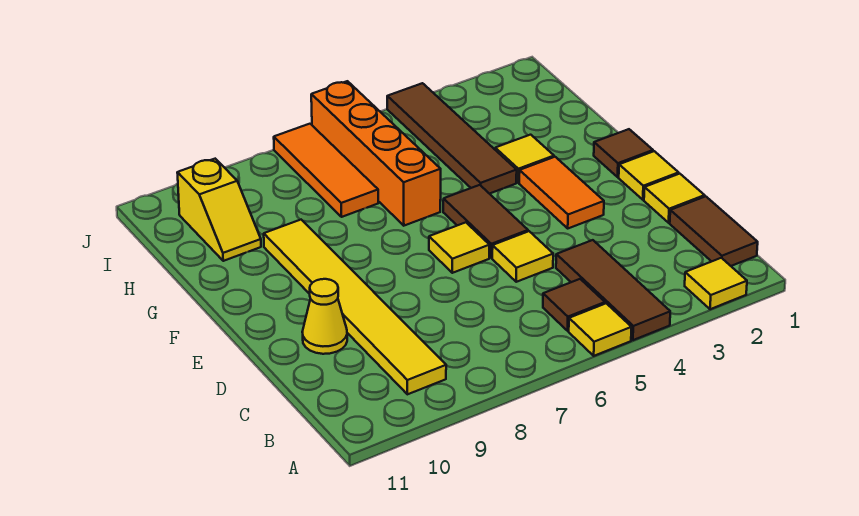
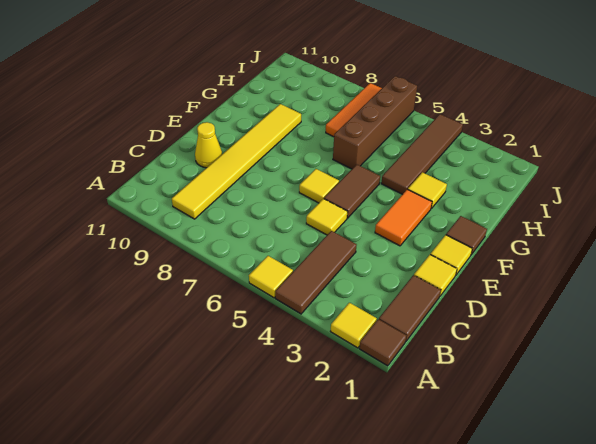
brown tile B5 level 1 -> brown tile A1 level 1
orange brick G6:J6 level 1 -> brown brick G6:J6 level 1
yellow slope H10:I10 level 1 top I -> none

